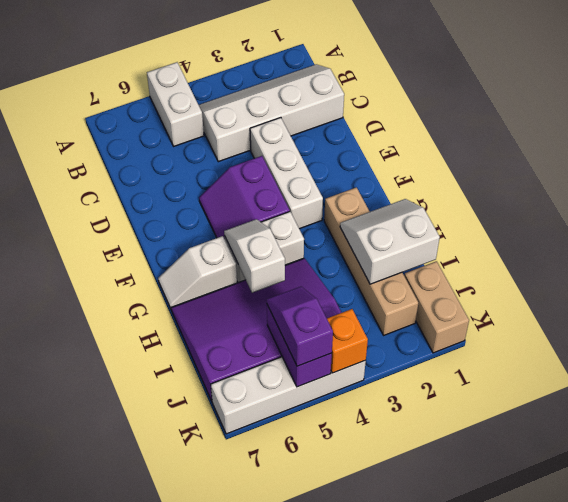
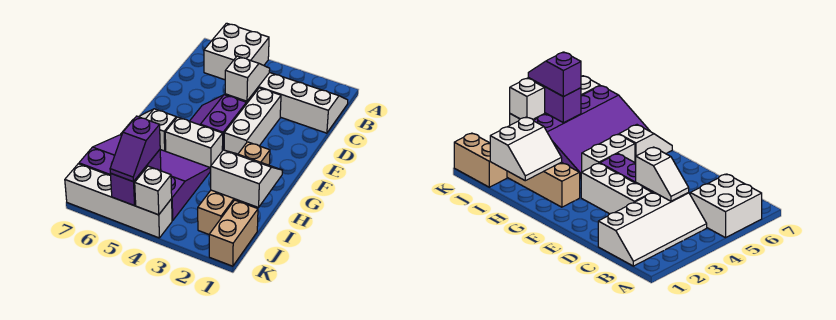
white brick A5:B5 level 1 -> white brick A5:B6 level 1
white slope G5:H5 level 2 top H -> white slope C4:D4 level 2 top D
purple slope J5:K5 level 3 top K -> purple slope J5:K5 level 3 top J
orange brick K4 level 2 -> white brick K4 level 2

